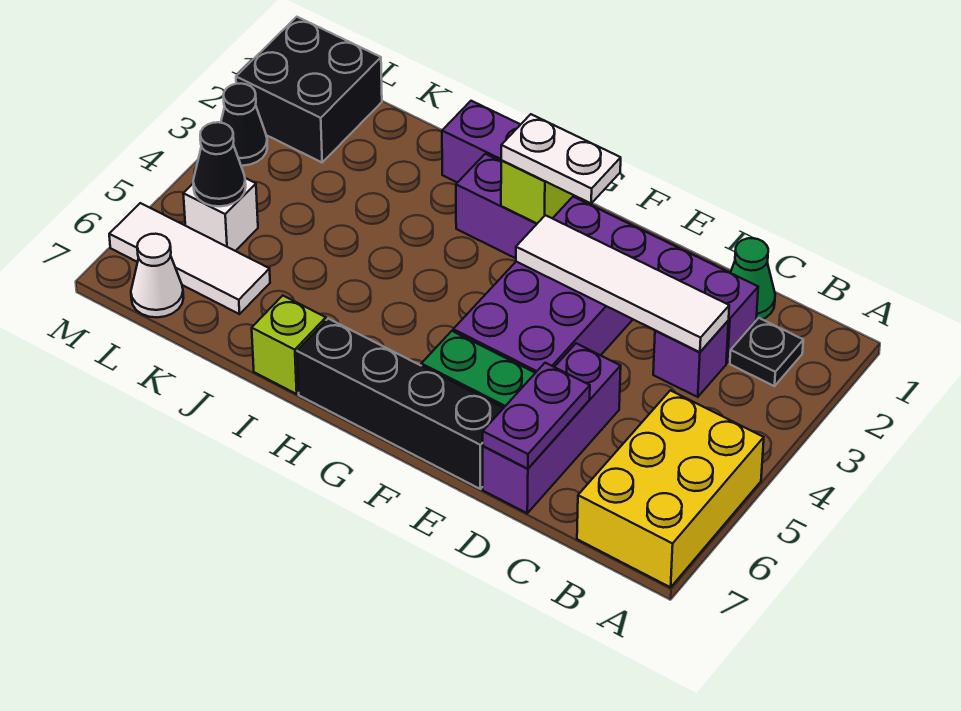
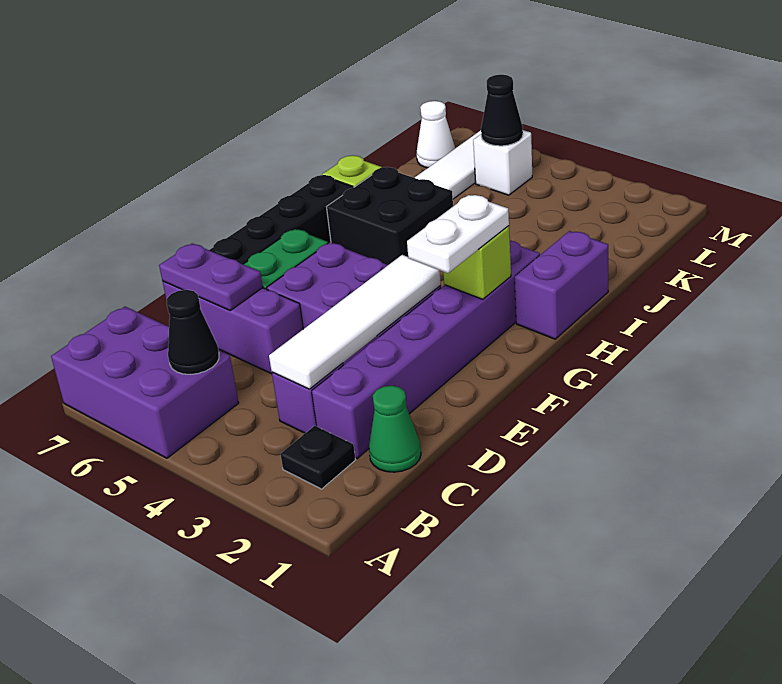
yellow brick A5:B7 level 1 -> purple brick A5:B7 level 1
black brick L1:M2 level 1 -> black brick H5:I6 level 1
black cone M3 level 1 -> black cone B5 level 2

